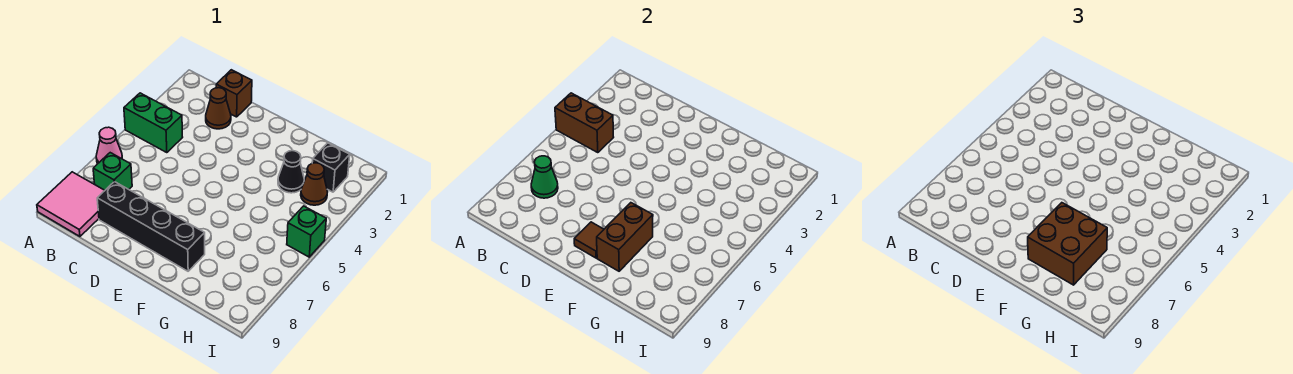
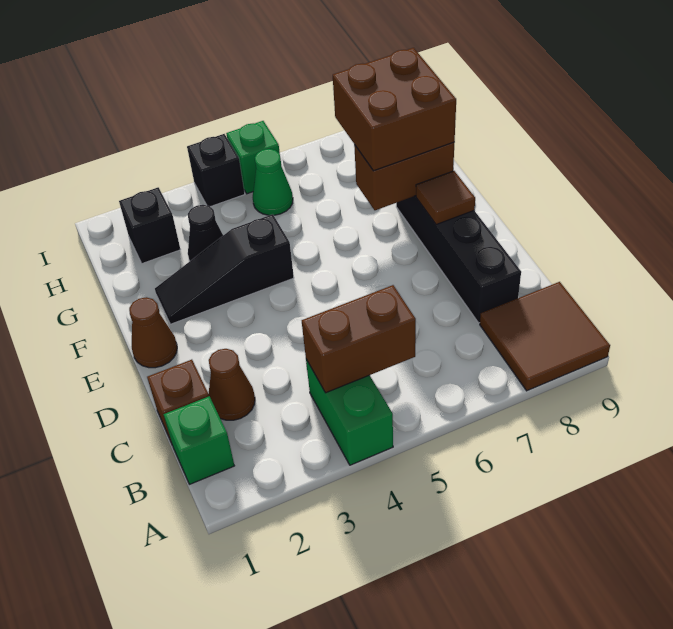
brown brick A4:B4 level 2 -> brown brick B4:B5 level 2
pink cone A6 level 1 -> none
pink tile A8:B9 level 1 -> brown tile A8:B9 level 1
green brick B7 level 1 -> green brick B1 level 1
green cone B7 level 2 -> green cone H5 level 1
none -> black slope F2:F4 level 1 top 4
brown cone H3 level 1 -> brown cone E1 level 1
none -> black brick I4 level 1

